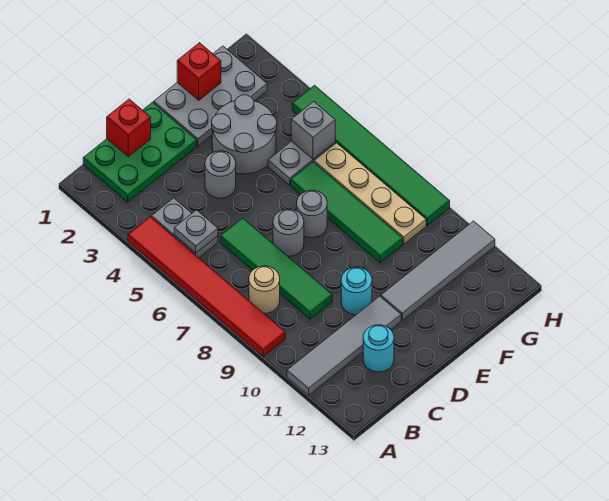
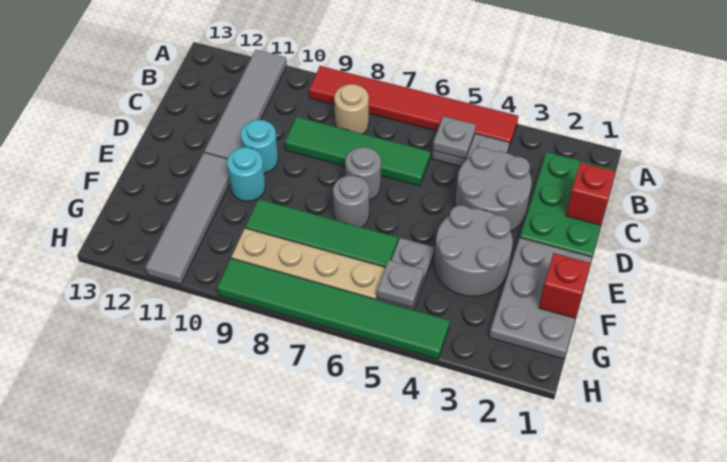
cyan round brick C12 level 1 -> cyan round brick E10 level 1
grey round brick D4 level 1 -> grey round brick C3:D4 level 1
grey brick G5 level 2 -> grey plate G5 level 2

